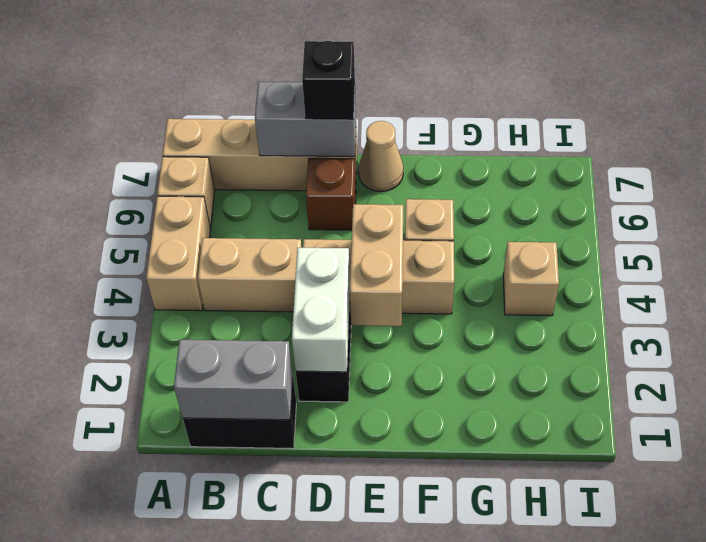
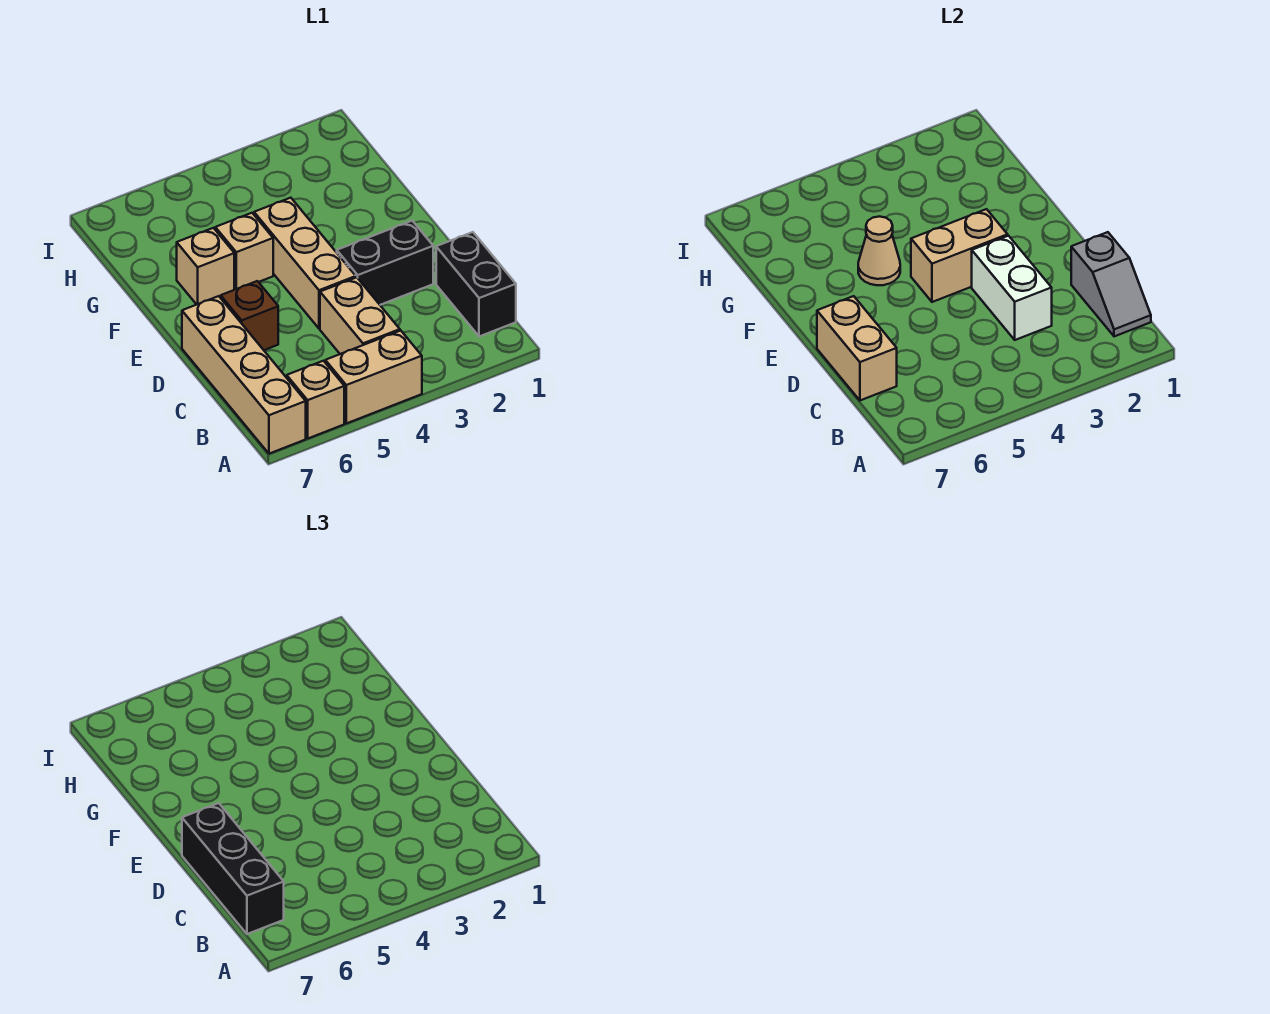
grey brick B1:C1 level 2 -> grey slope B1:C1 level 2 top C
grey brick C7:D7 level 2 -> tan brick C7:D7 level 2
white brick D2:D3 level 2 -> white brick C3:D3 level 2
black brick D7 level 3 -> black brick B7:D7 level 3
tan cone E7 level 1 -> tan cone F5 level 2
tan brick H4 level 1 -> tan brick F6 level 1

